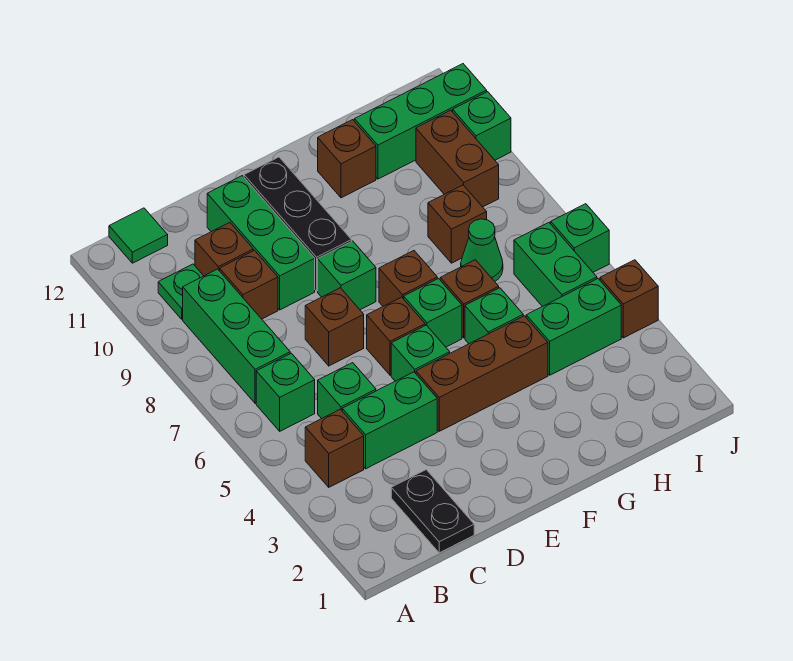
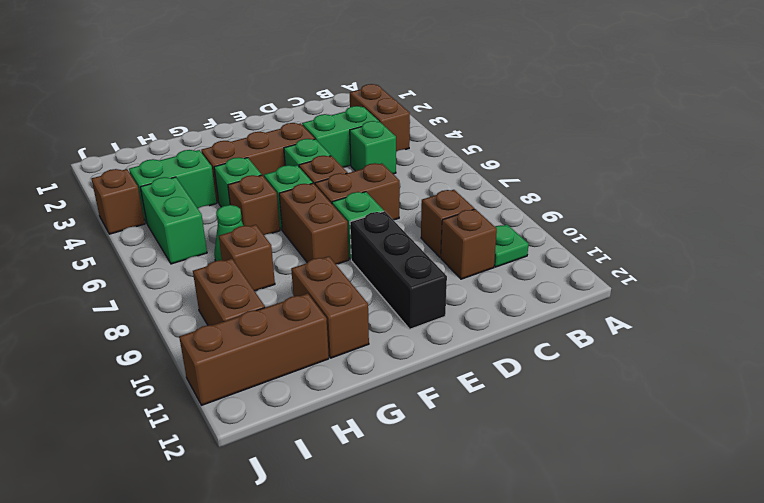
brown brick B4 level 1 -> brown brick B3:B4 level 1
green brick B6 level 1 -> none
green brick B7:B9 level 1 -> none
green tile B12 level 1 -> none
black plate C1:C2 level 1 -> none
brown brick D7 level 1 -> brown brick D7:E7 level 1
green brick D9:D11 level 1 -> none
brown brick F7 level 1 -> brown brick F7:F8 level 1
brown brick G11 level 1 -> brown brick G10:G11 level 1
green brick H11:J11 level 1 -> brown brick H11:J11 level 1
green brick J6 level 1 -> none
green brick J10 level 1 -> none

